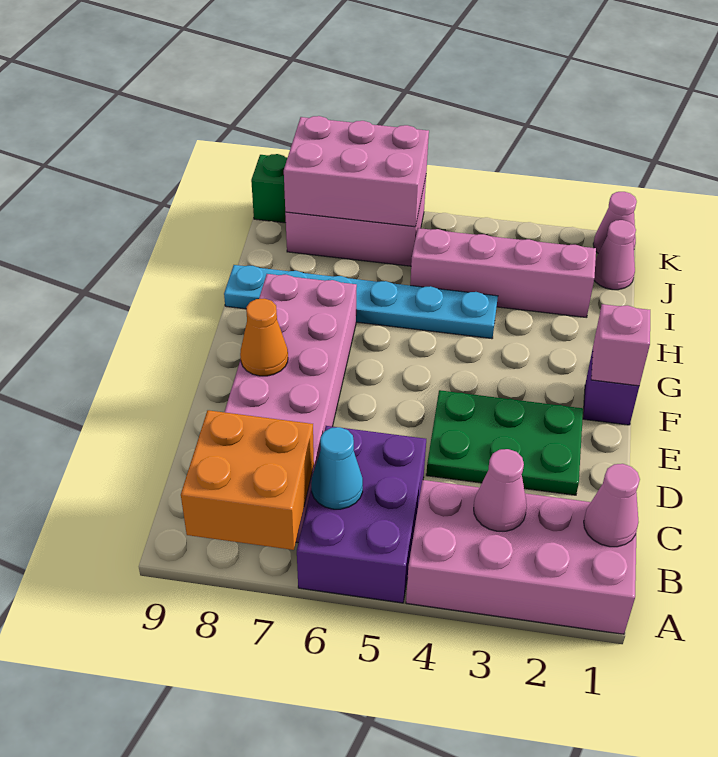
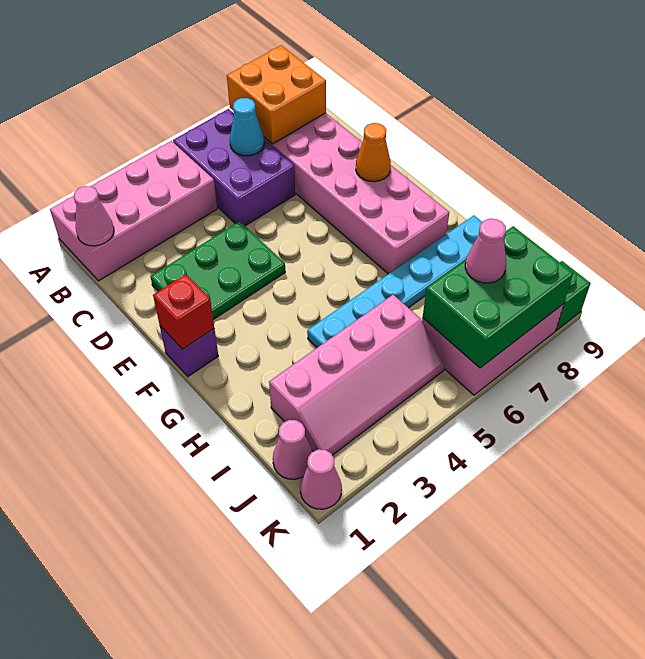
pink cone B3 level 2 -> pink cone J7 level 3
pink brick F1 level 2 -> red brick F1 level 2
pink brick J6:K8 level 2 -> green brick J6:K8 level 2

